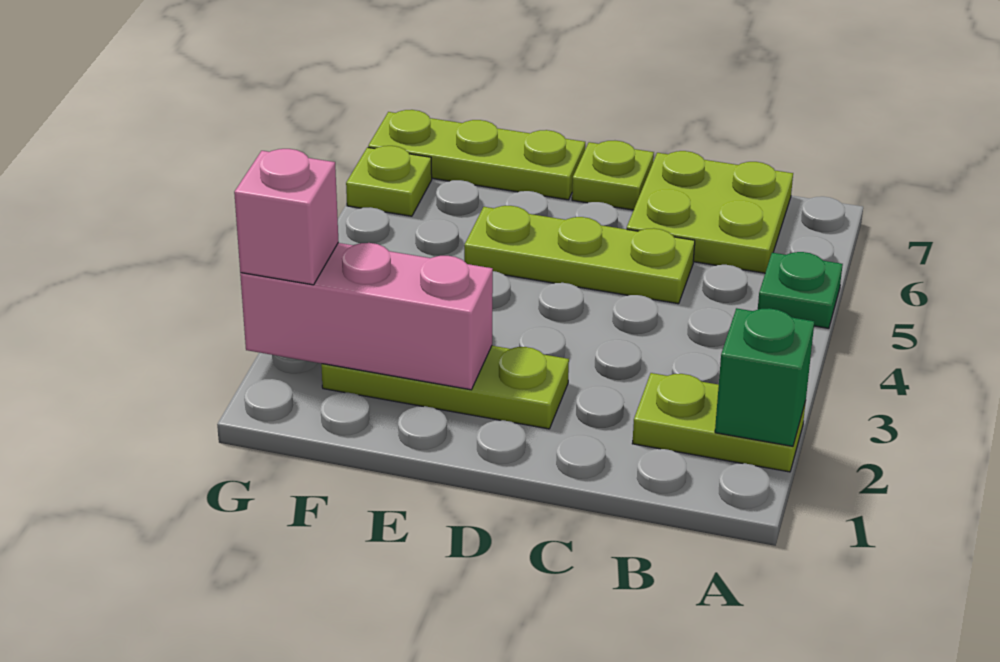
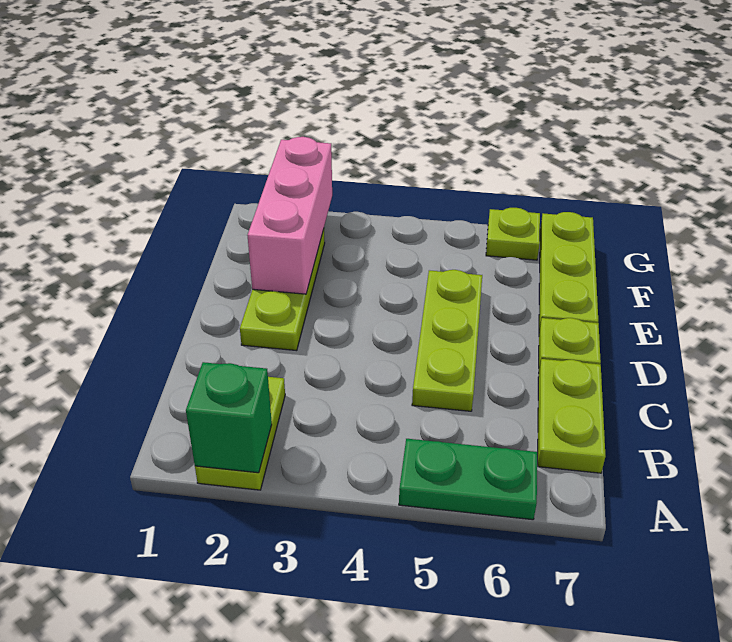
green plate A5 level 1 -> green plate A5:A6 level 1
lime plate B6:C7 level 1 -> lime plate B7:C7 level 1
pink brick G2 level 3 -> none

